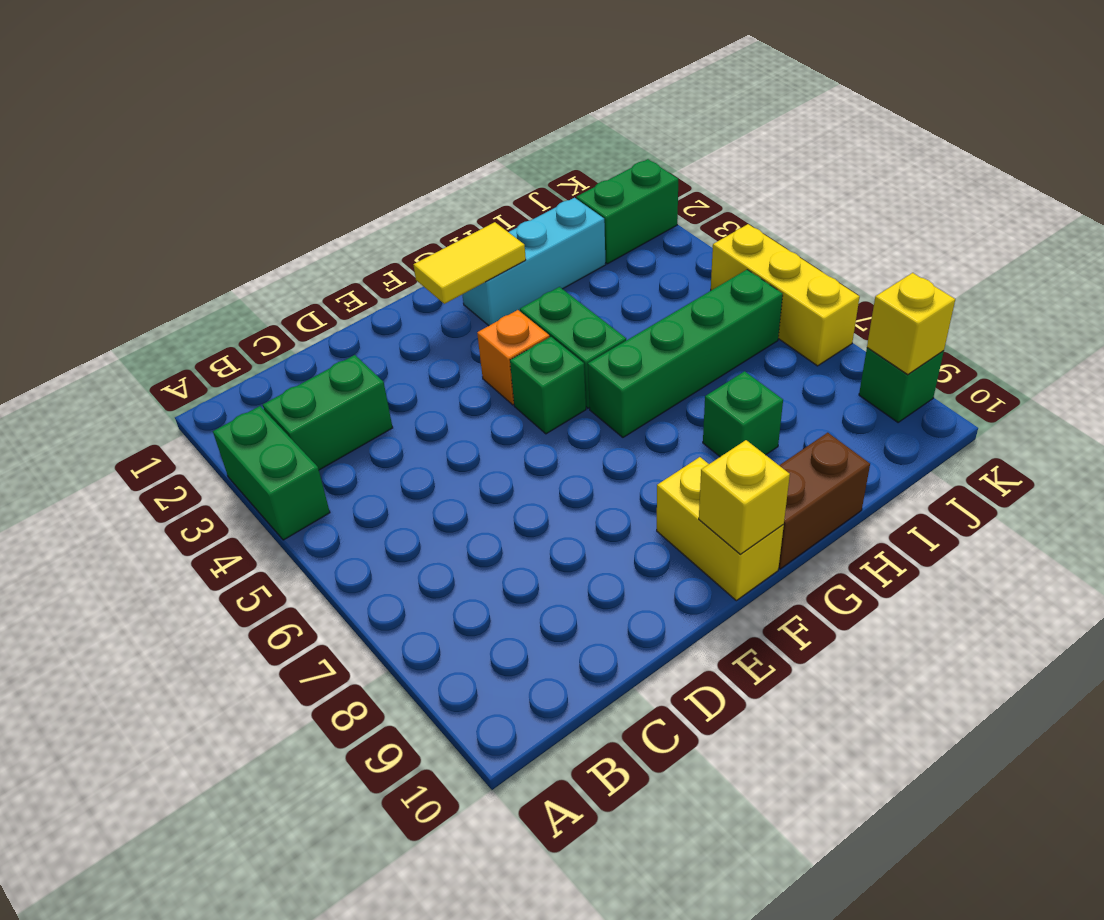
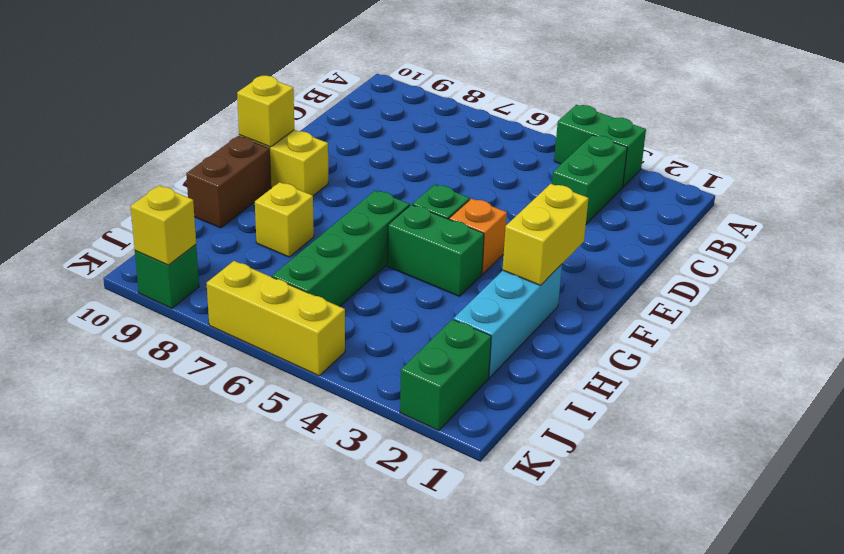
yellow tile F2:G2 level 2 -> yellow brick F2:G2 level 2
green brick H8 level 1 -> yellow brick H8 level 1

